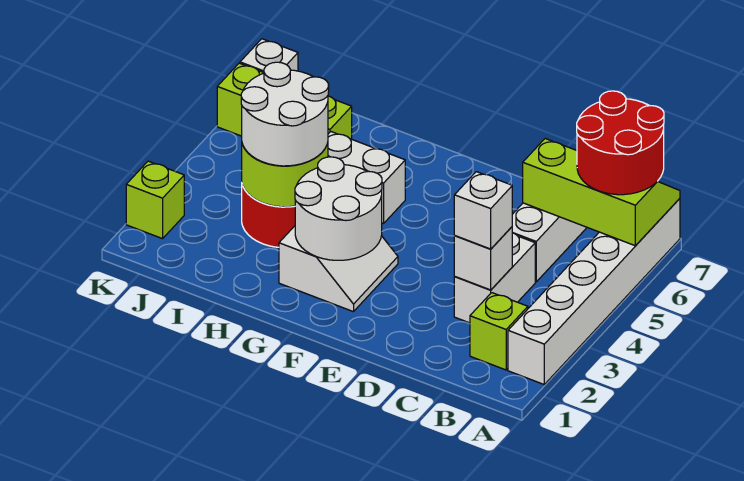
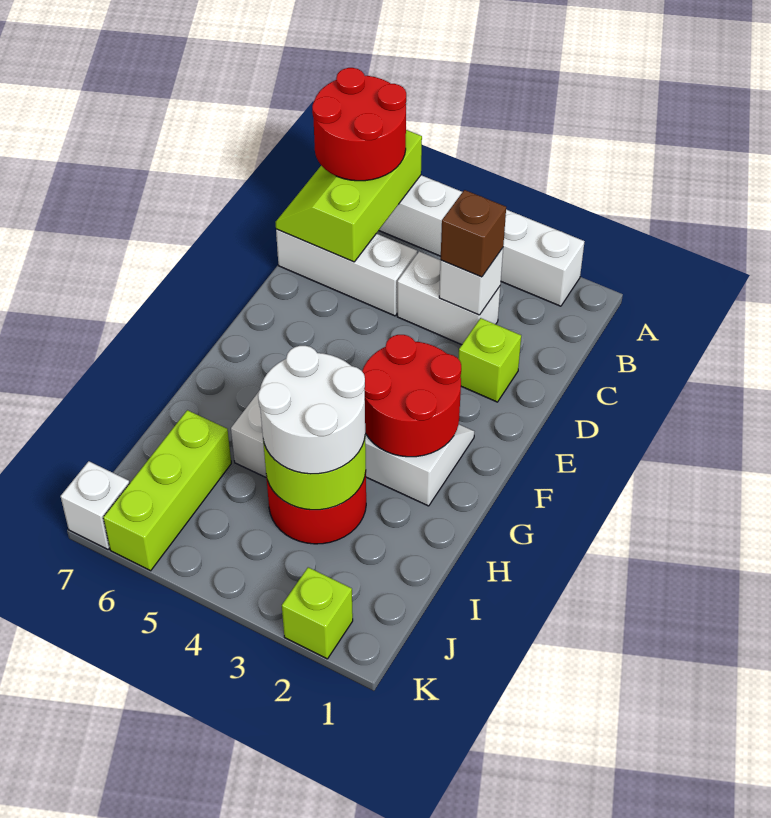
lime brick B2 level 1 -> lime brick D2 level 1
white brick C3 level 3 -> brown brick C3 level 3
white round brick F2:G3 level 2 -> red round brick F2:G3 level 2

